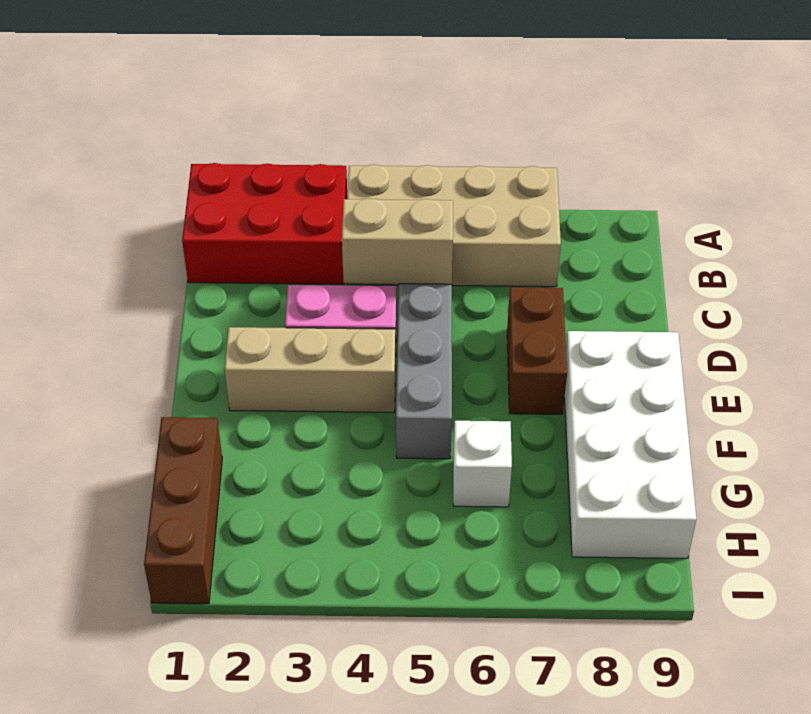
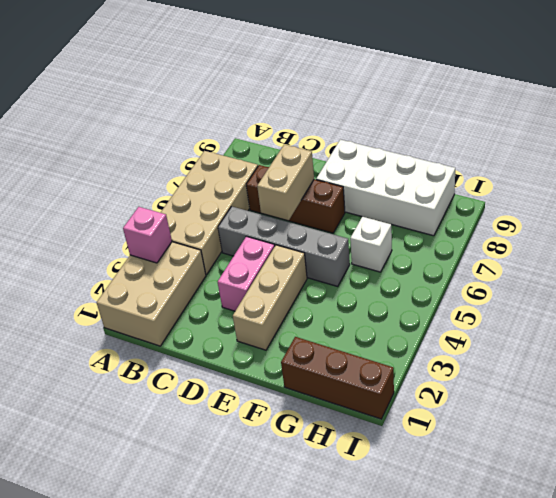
red brick A1:B3 level 1 -> tan brick A1:B3 level 1
none -> pink brick A3 level 2
tan brick C4:C5 level 2 -> tan brick D6:D7 level 2
brown brick D7:E7 level 1 -> brown brick C7:E7 level 1

